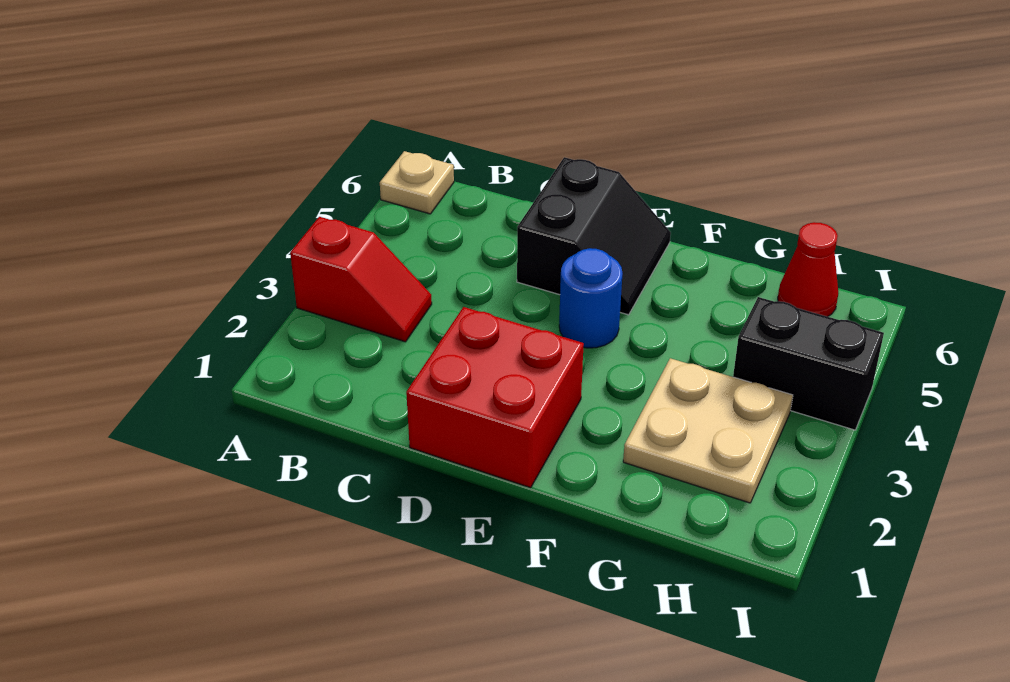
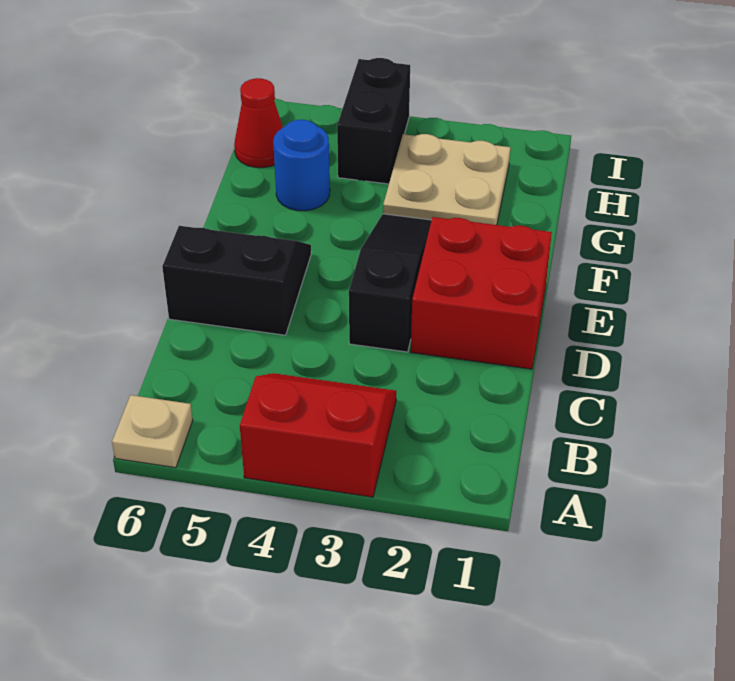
red slope A3:B3 level 1 top A -> red slope A3:B4 level 1 top A
none -> black slope D3:F3 level 1 top D
blue round brick E4 level 1 -> blue round brick G5 level 1

